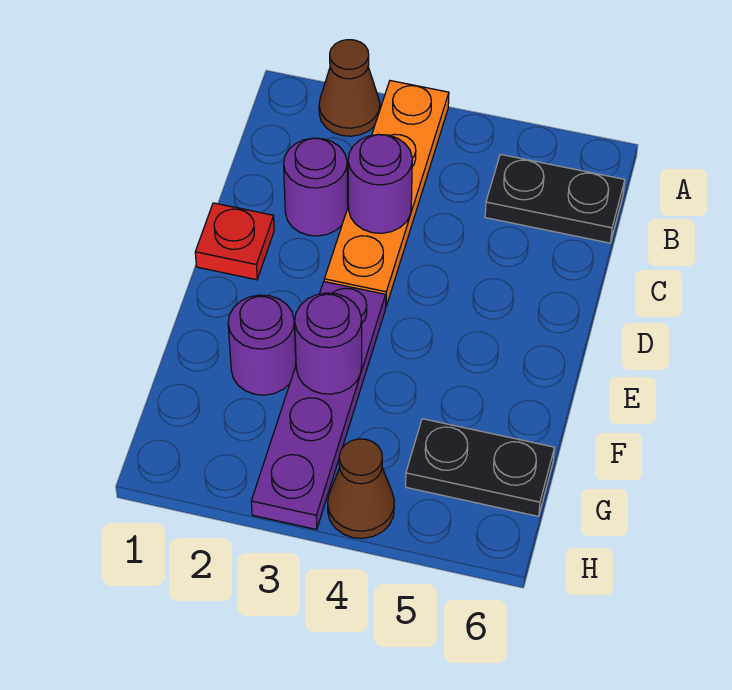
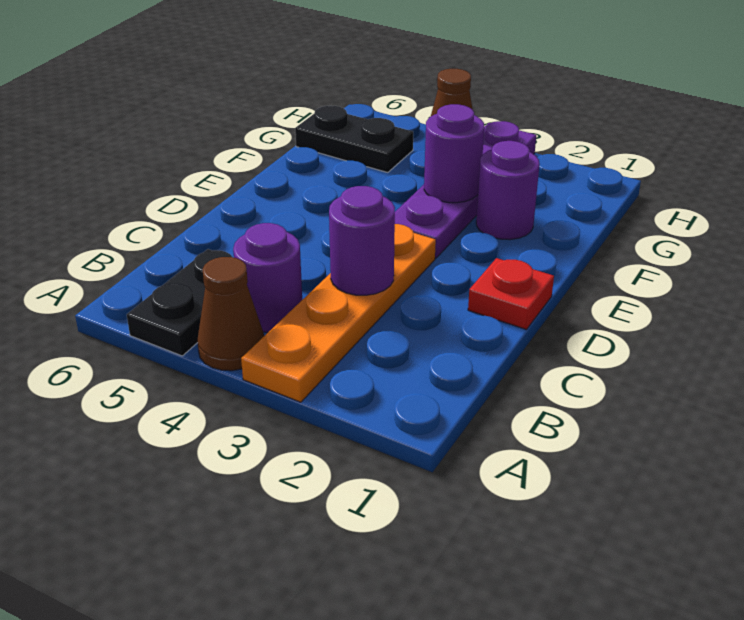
brown cone A2 level 1 -> brown cone A4 level 1
black plate B5:B6 level 1 -> black plate A5:B5 level 1
purple round brick C2 level 1 -> purple round brick B4 level 1

